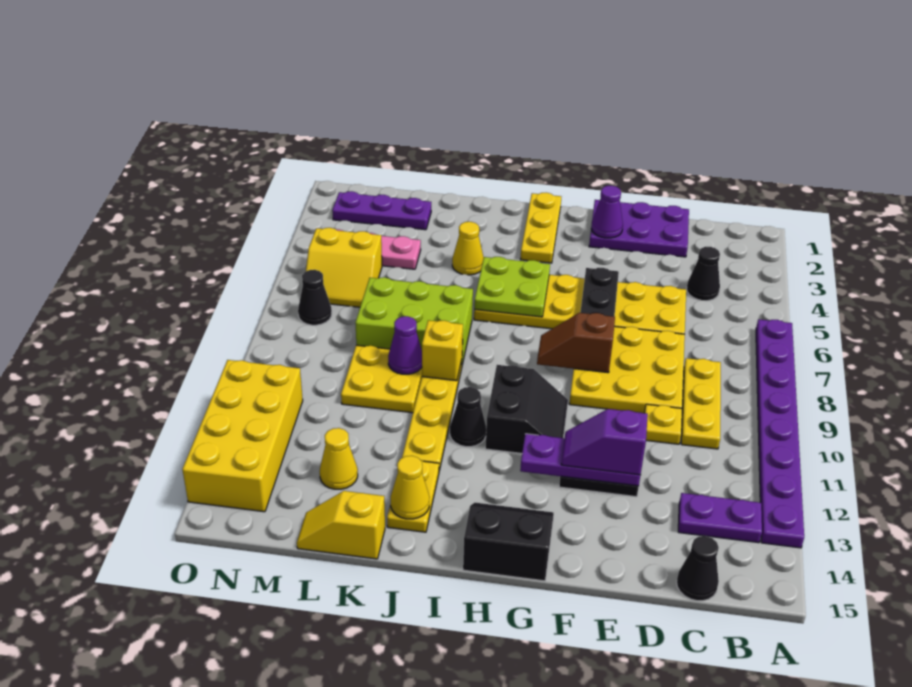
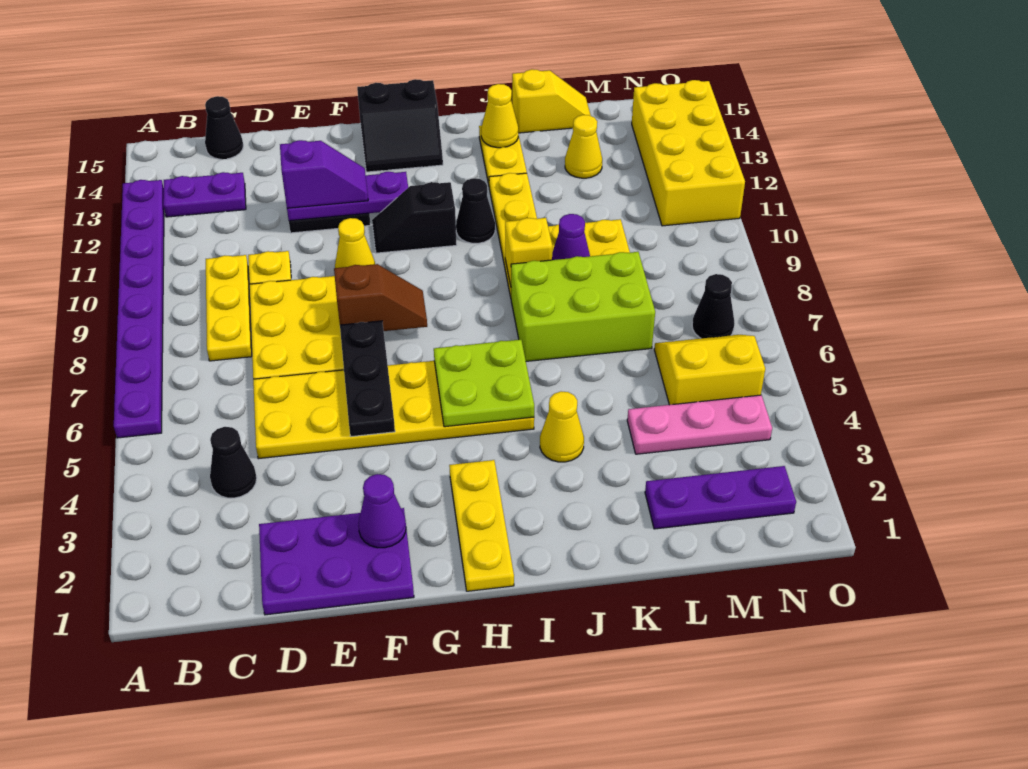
none -> yellow cone F10 level 1
black slope G10:H11 level 1 top H -> black slope G11:H11 level 1 top H

